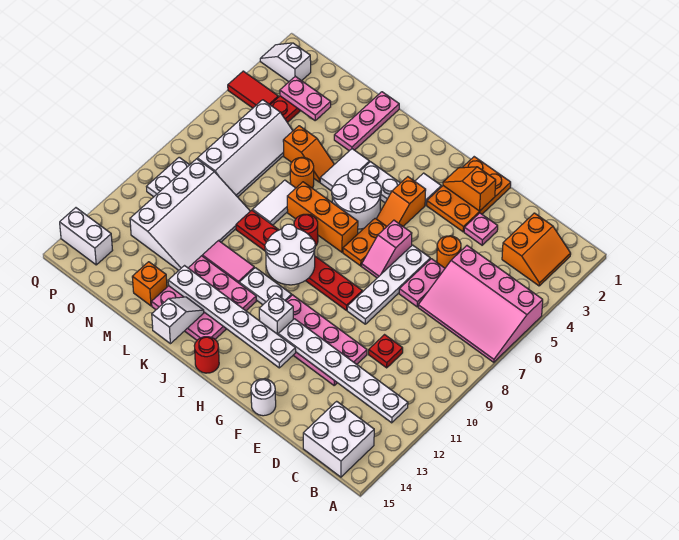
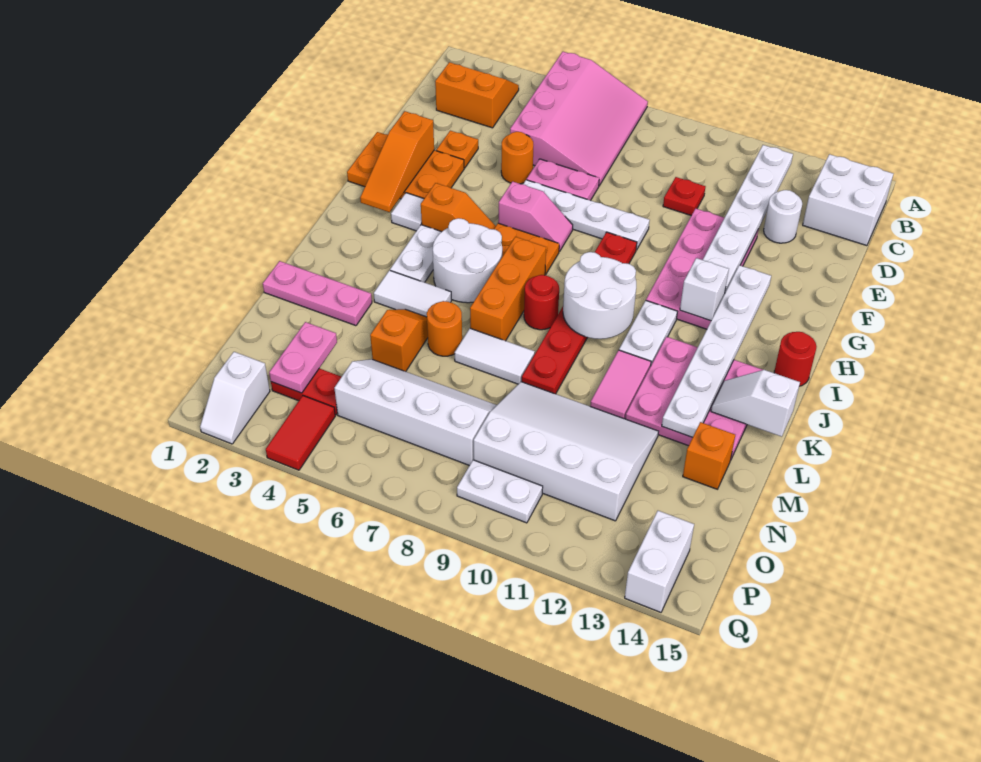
pink plate E3 level 1 -> orange plate E3 level 1
orange slope F2:G2 level 2 top F -> orange slope F2:H2 level 2 top F
white round brick F15 level 1 -> white round brick D13 level 1

